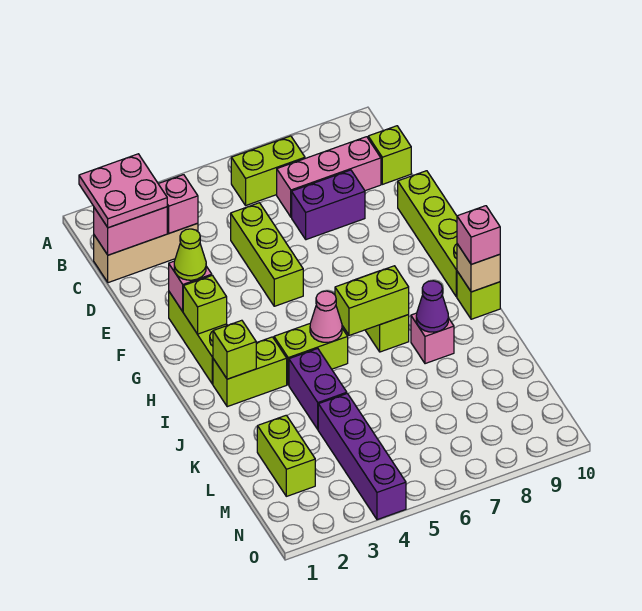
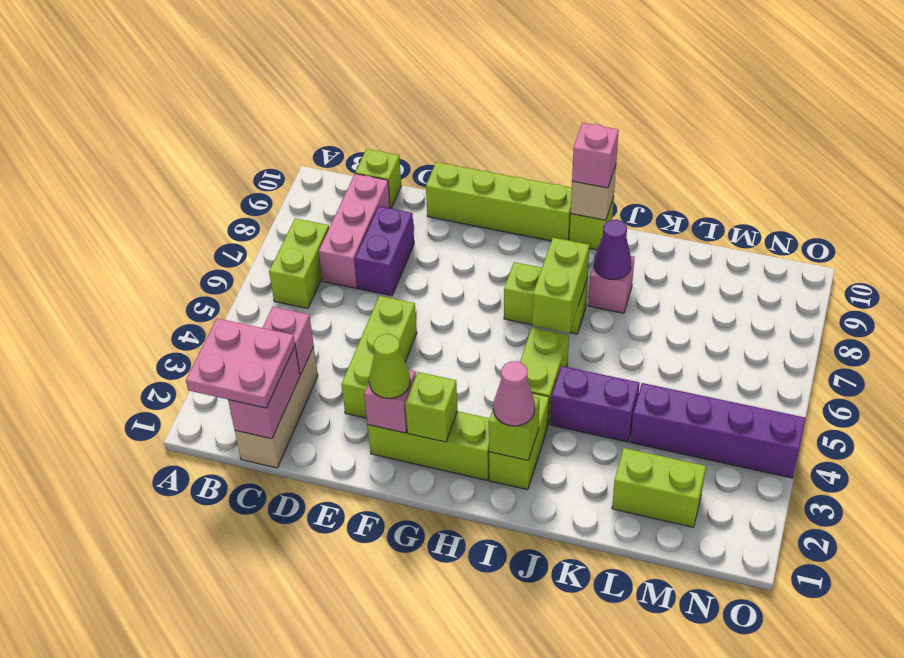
lime brick D5:F5 level 1 -> lime brick E3:E5 level 1
pink cone I5 level 2 -> pink cone I2 level 3

